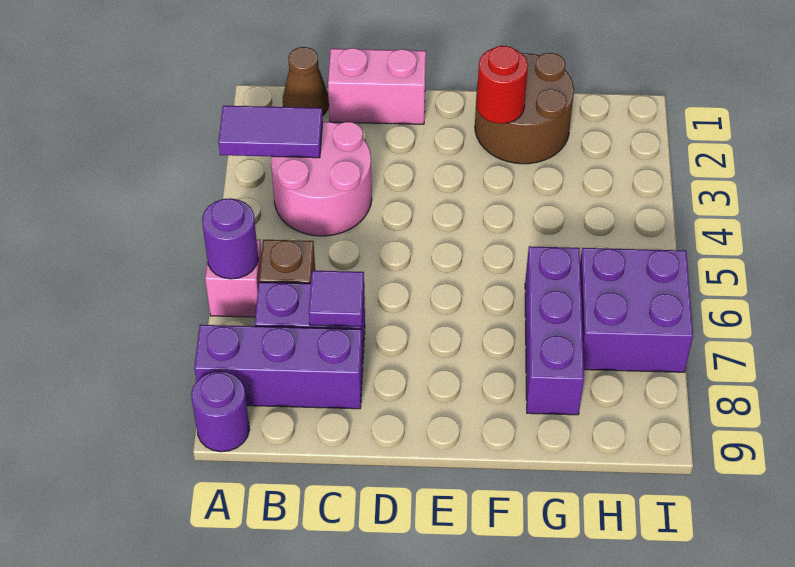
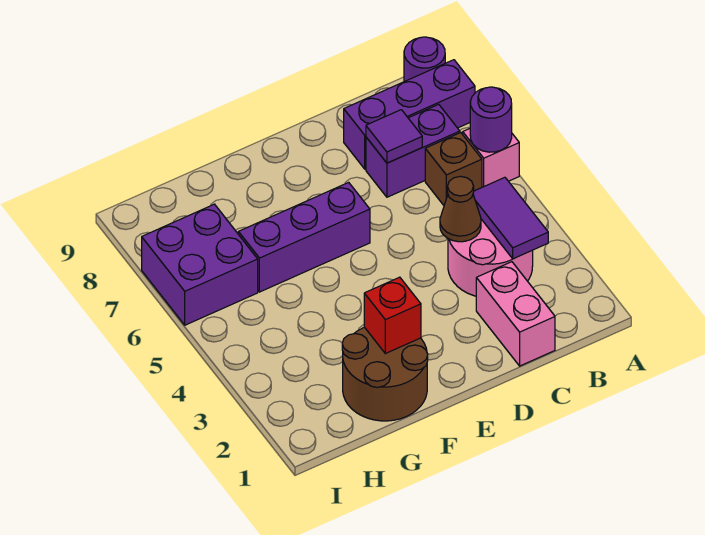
purple tile A3:B3 level 2 -> purple tile B3:B4 level 2
brown cone B1 level 1 -> brown cone C4 level 2
pink brick C1:D1 level 1 -> pink brick C1:C2 level 1
red round brick F2 level 2 -> red brick F2 level 2
purple brick G6:G8 level 1 -> purple brick E6:G6 level 1

